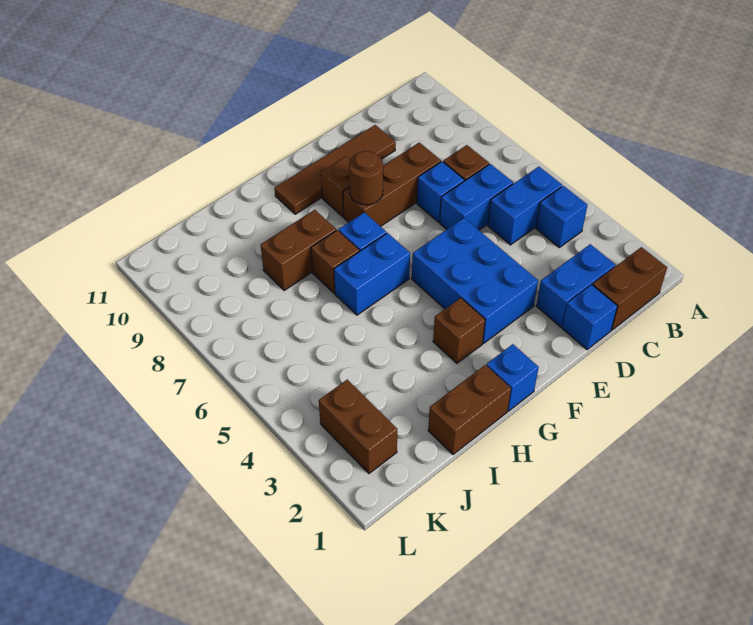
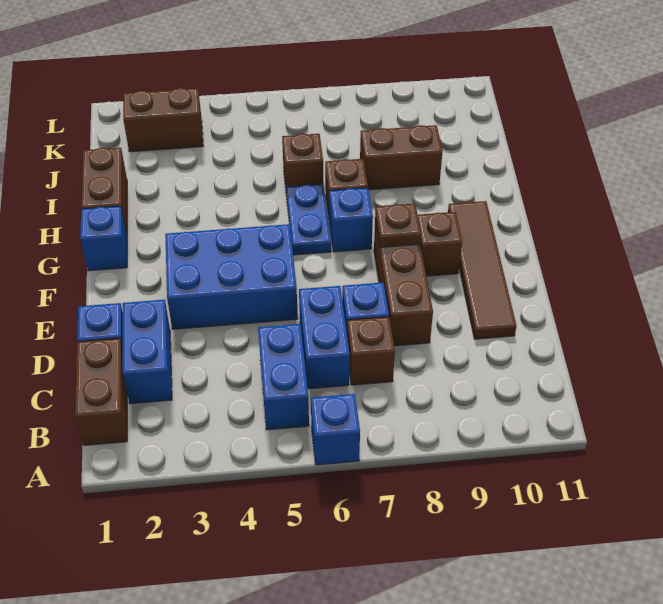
blue brick B4 level 1 -> blue brick A6 level 1
brown round brick F8 level 2 -> brown plate F8 level 2
brown brick G3 level 1 -> brown brick I6 level 1
blue brick G6:H6 level 1 -> blue plate G6:H6 level 1
brown brick H8:I8 level 1 -> brown brick I8:I9 level 1

